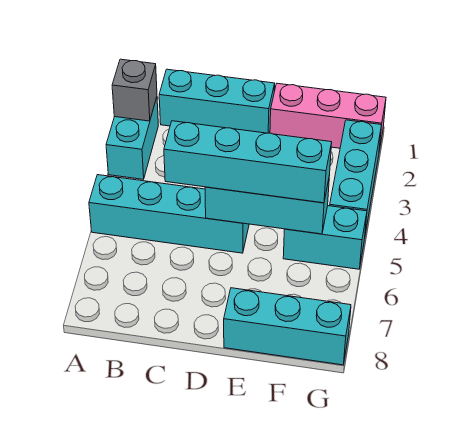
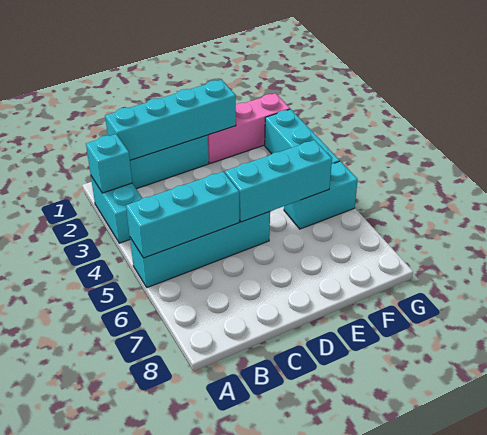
grey brick A2 level 2 -> cyan brick A2 level 2
cyan brick C5:F5 level 3 -> cyan brick B1:E1 level 2
cyan brick E8:G8 level 1 -> cyan brick A5:C5 level 2

